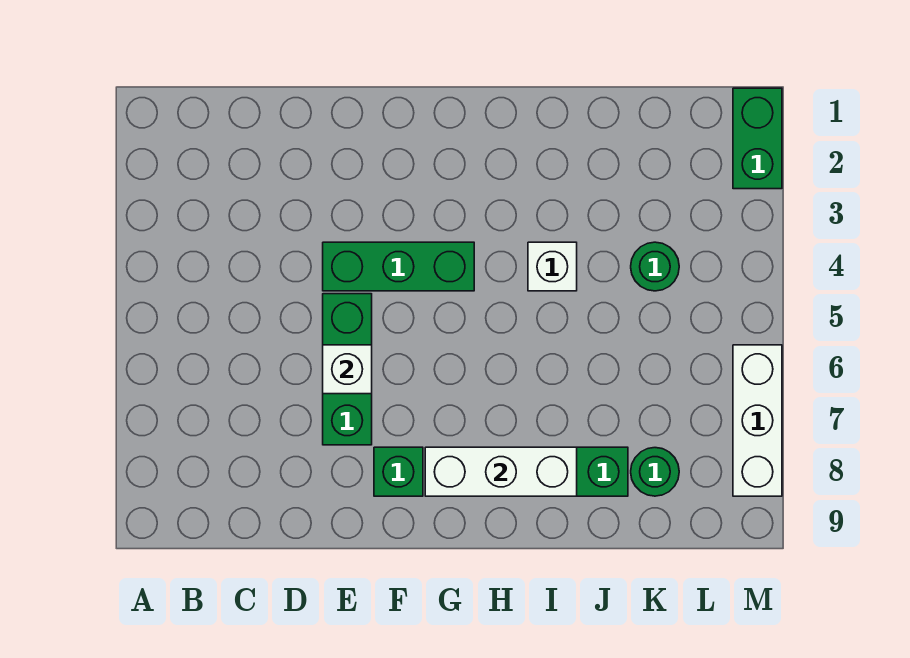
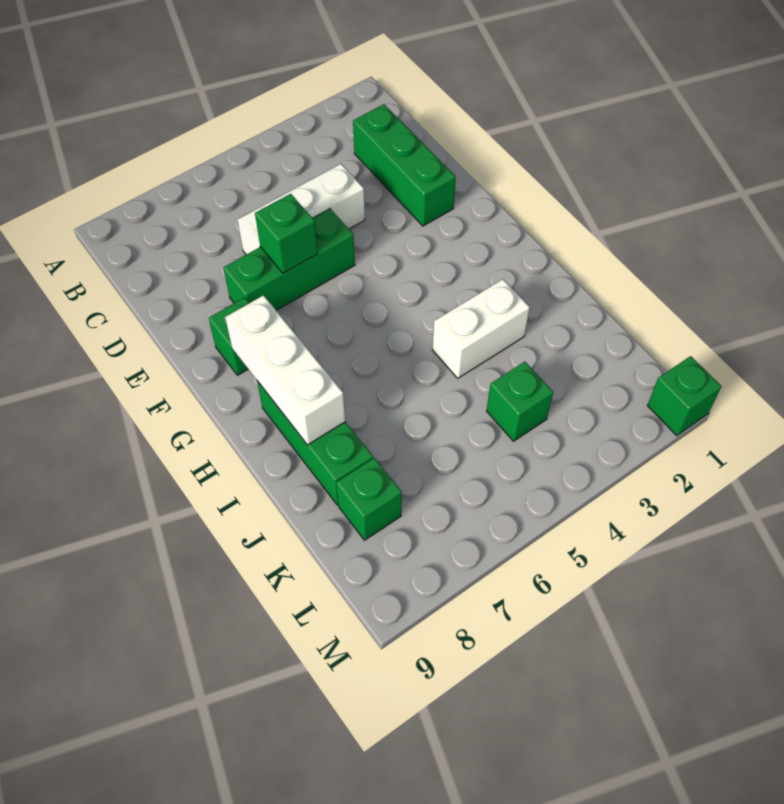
green brick E4:G4 level 1 -> green brick C2:E2 level 1
white brick E6 level 2 -> green brick E6 level 2
white brick I4 level 1 -> white brick I3:I4 level 1
green round brick K4 level 1 -> green brick K4 level 1
green round brick K8 level 1 -> green brick K8 level 1
green brick M1:M2 level 1 -> green brick M1 level 1
white brick M6:M8 level 1 -> white brick D4:D6 level 1

